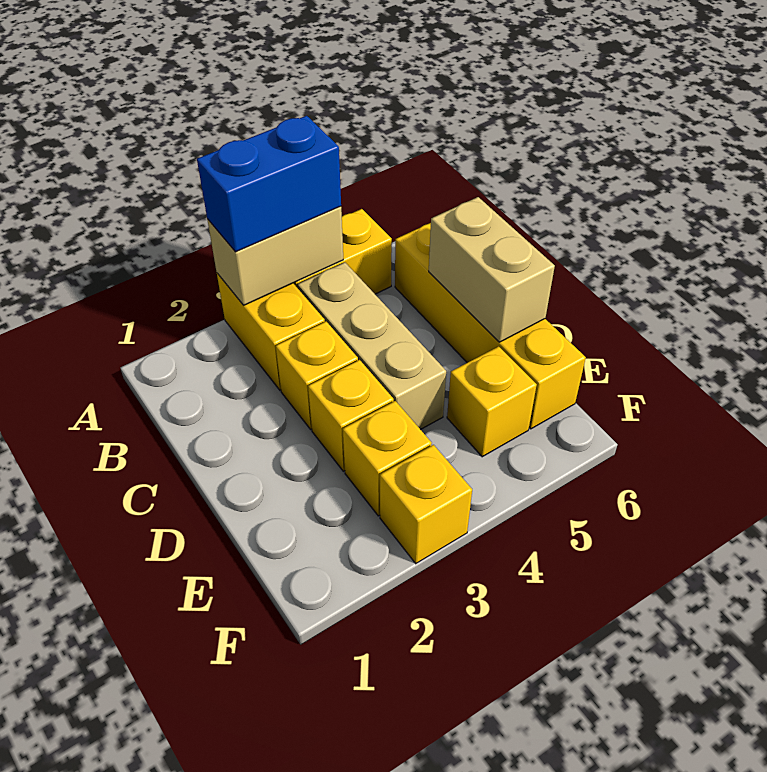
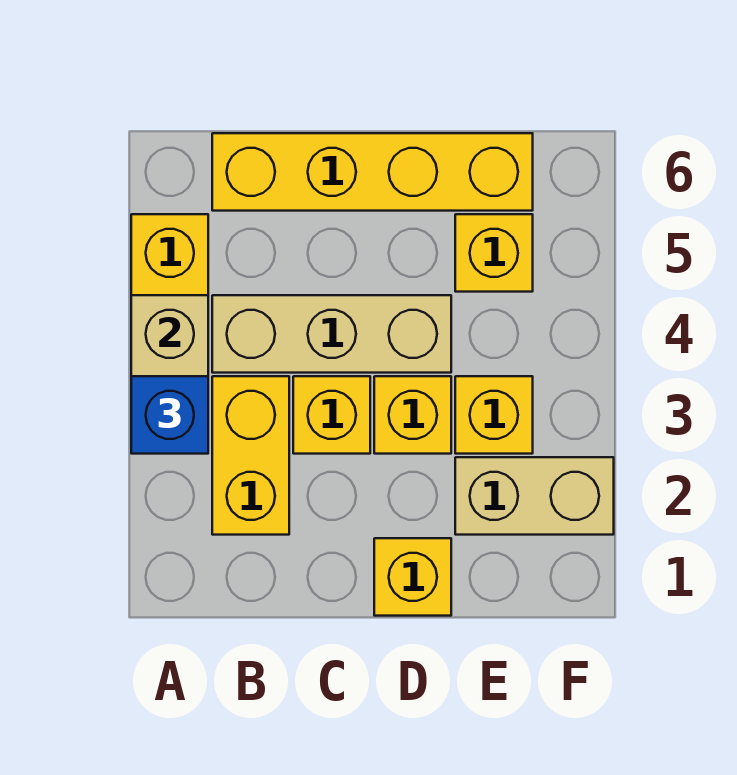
yellow brick A3:B3 level 1 -> yellow brick B2:B3 level 1
blue brick A3:A4 level 3 -> blue brick A3 level 3
tan brick C6:D6 level 2 -> tan brick E2:F2 level 1
yellow brick F3 level 1 -> yellow brick D1 level 1

